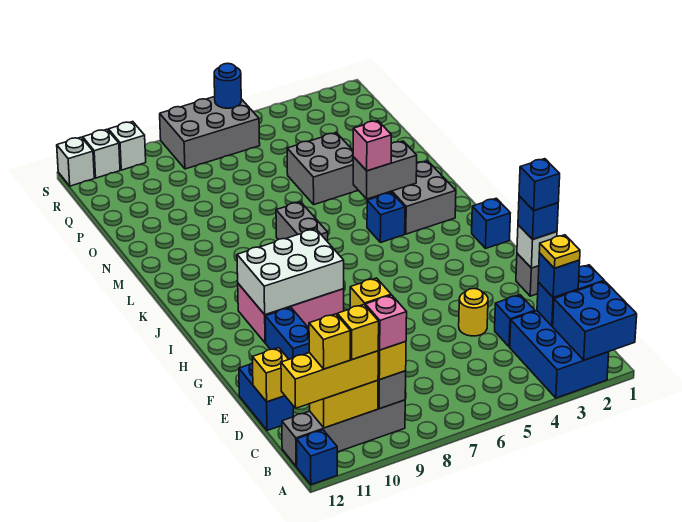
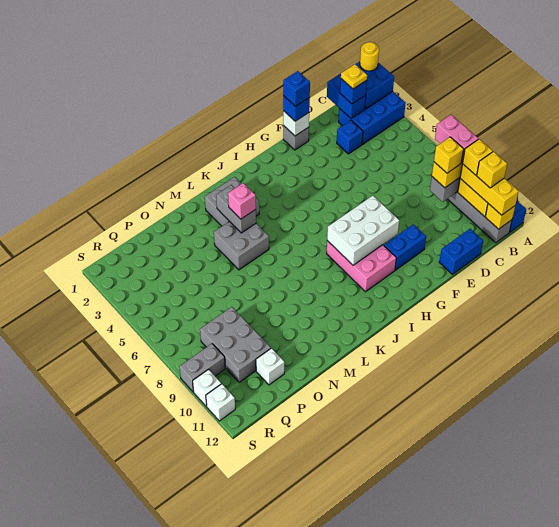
pink brick B9 level 4 -> pink brick B8:B9 level 4
yellow brick D12 level 2 -> yellow brick B12 level 2
yellow round brick E4 level 1 -> yellow round brick A1 level 3
white brick H8:I10 level 2 -> white brick G8:I9 level 2
blue brick I1 level 1 -> none
blue brick K4 level 1 -> none
grey brick K7:L7 level 1 -> grey brick R9:S9 level 1
grey brick N4:O5 level 1 -> grey brick L4:M5 level 1
grey brick R6:S8 level 1 -> grey brick P8:Q10 level 1
blue round brick S6 level 2 -> none
white brick S12 level 1 -> white brick P11 level 1

